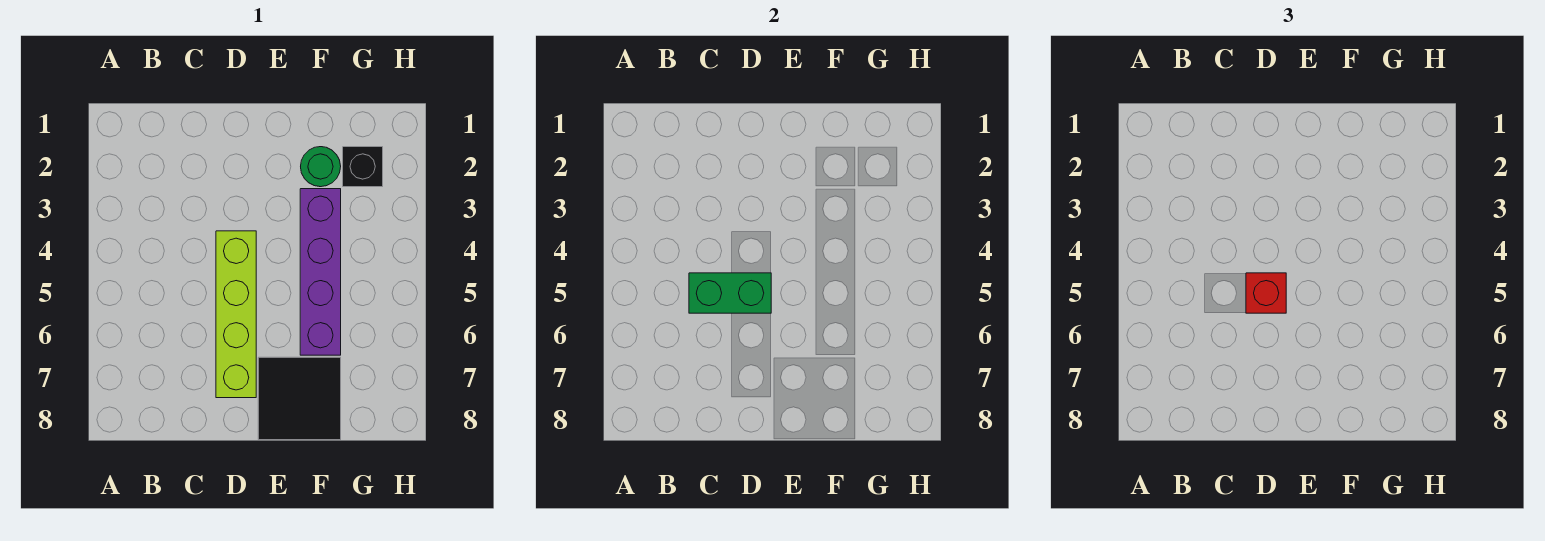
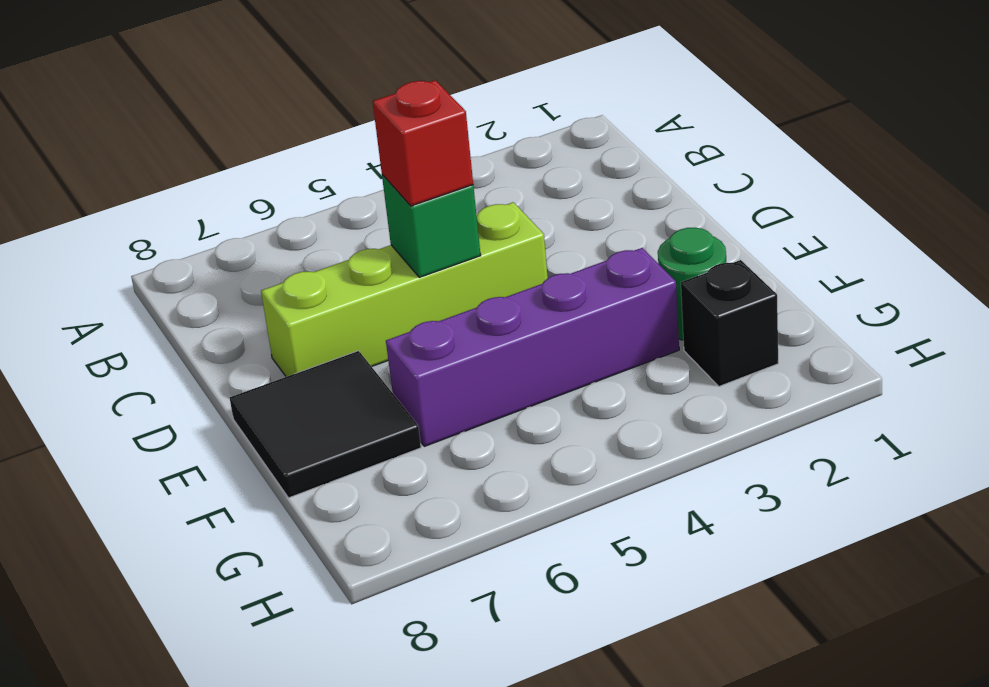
green brick C5:D5 level 2 -> green brick D5 level 2

